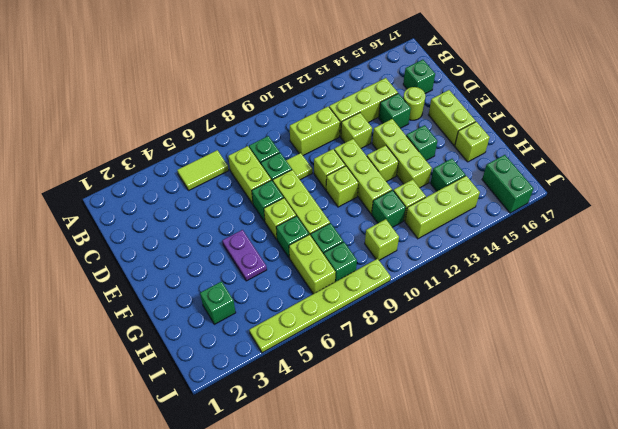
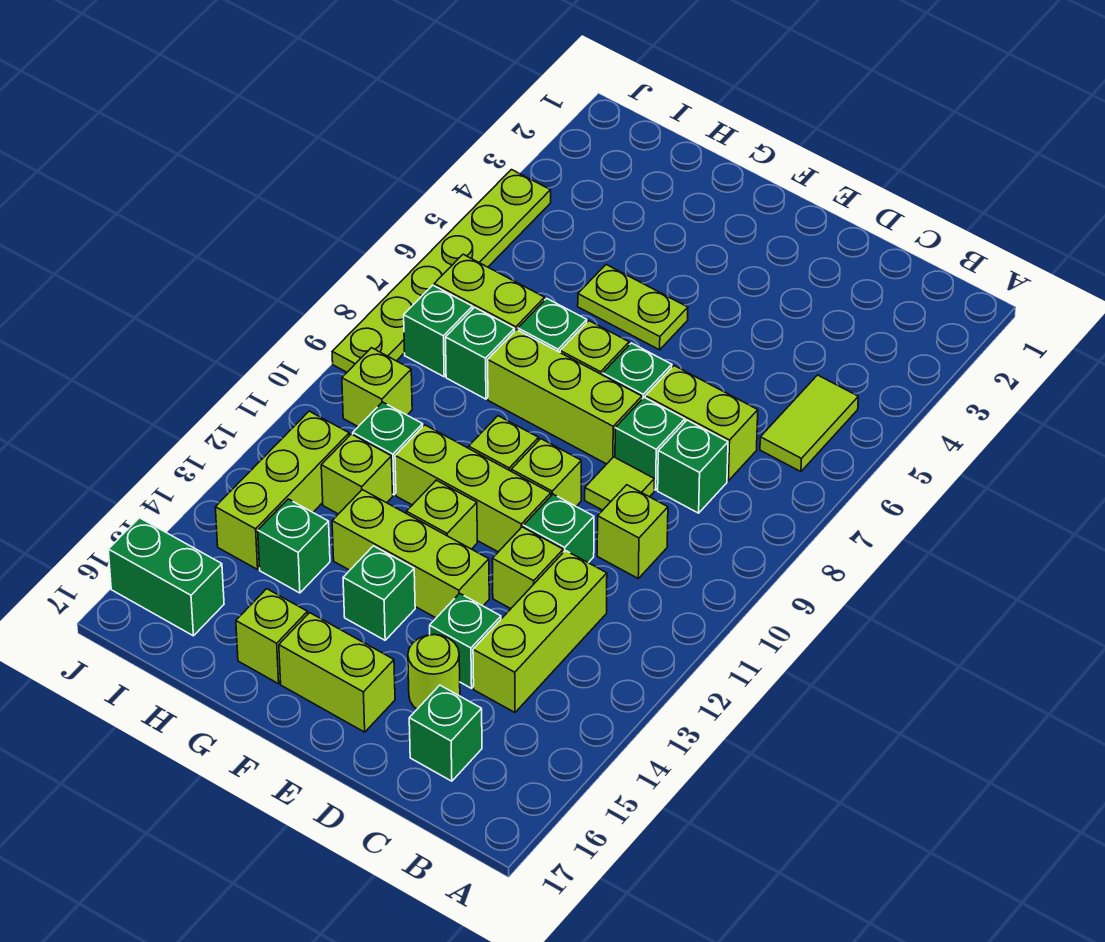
lime brick C10:C11 level 1 -> lime brick C10 level 1
purple plate F5:G5 level 1 -> lime plate F5:G5 level 1
green brick H3 level 1 -> green brick D11 level 1

